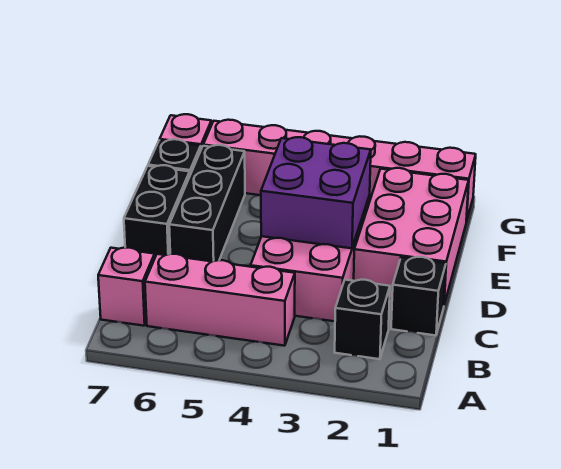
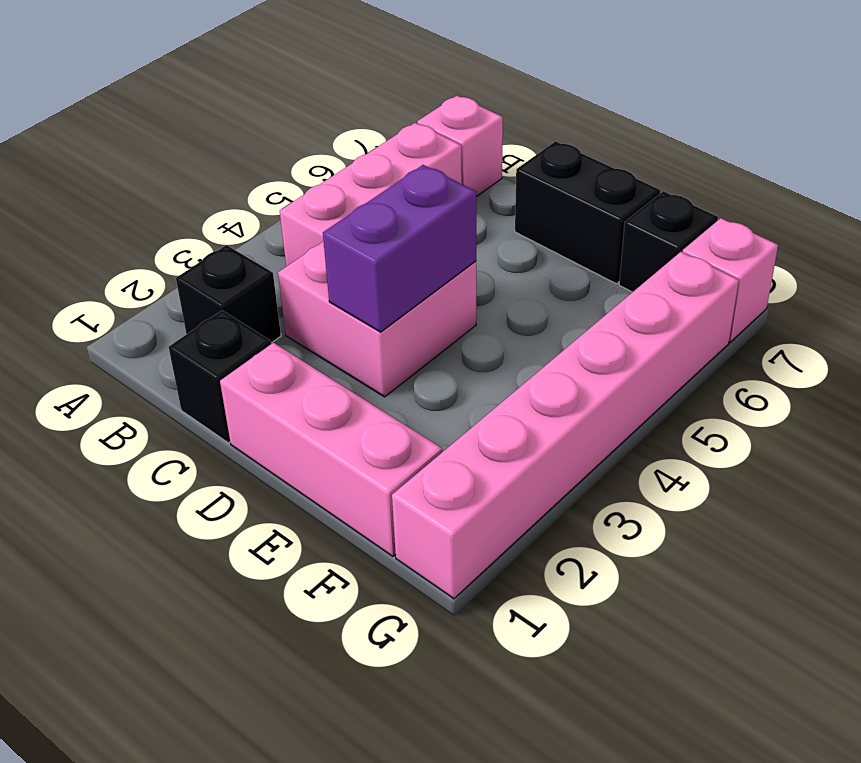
pink brick D1:F2 level 1 -> pink brick D1:F1 level 1
purple brick D3:E4 level 2 -> purple brick D3:D4 level 2
black brick D6:F6 level 1 -> none

